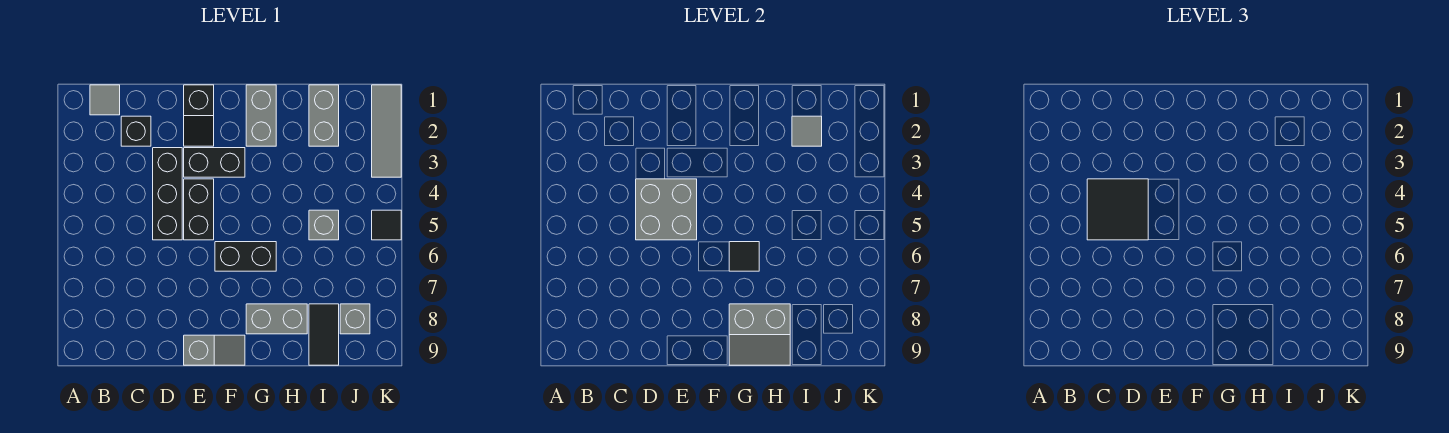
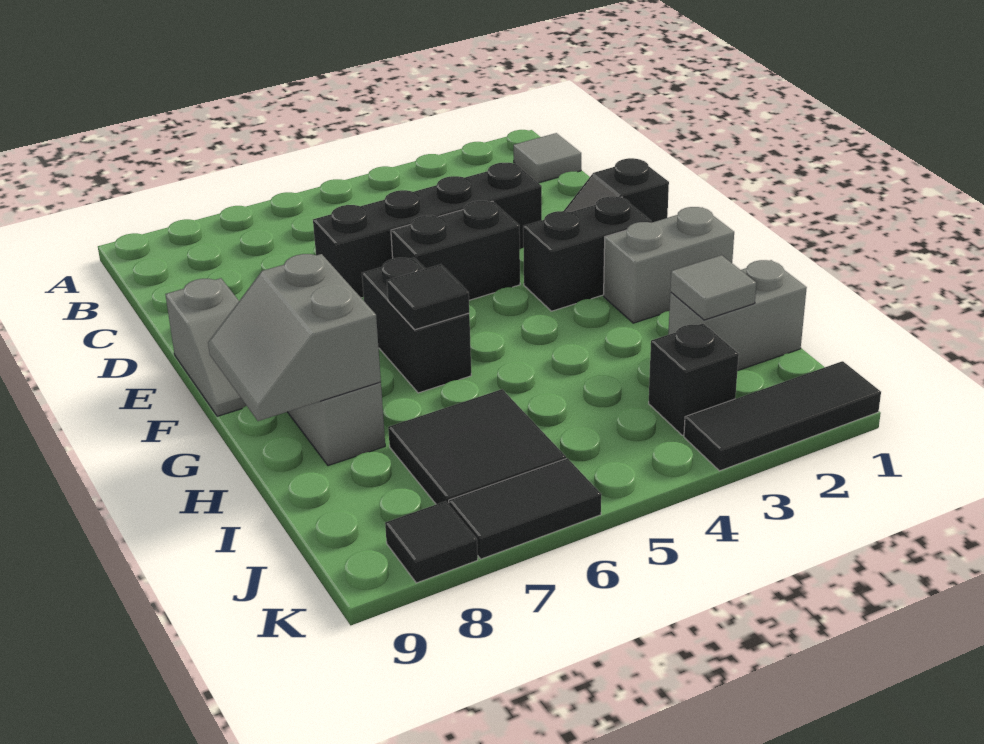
black brick C2 level 1 -> black brick J3 level 1
black tile C4:D5 level 3 -> black tile I6:J7 level 1
black brick D3:D5 level 1 -> black brick D3:D6 level 1
grey brick D4:E5 level 2 -> none
black brick E3:F3 level 1 -> black brick F2:F3 level 1
grey brick I5 level 1 -> none
black tile I8:I9 level 1 -> black tile K6:K7 level 1
grey brick J8 level 1 -> none
grey tile K1:K3 level 1 -> black tile K1:K3 level 1
black tile K5 level 1 -> black tile K8 level 1

